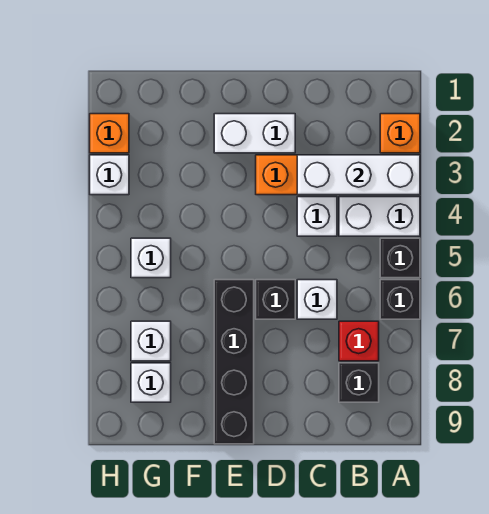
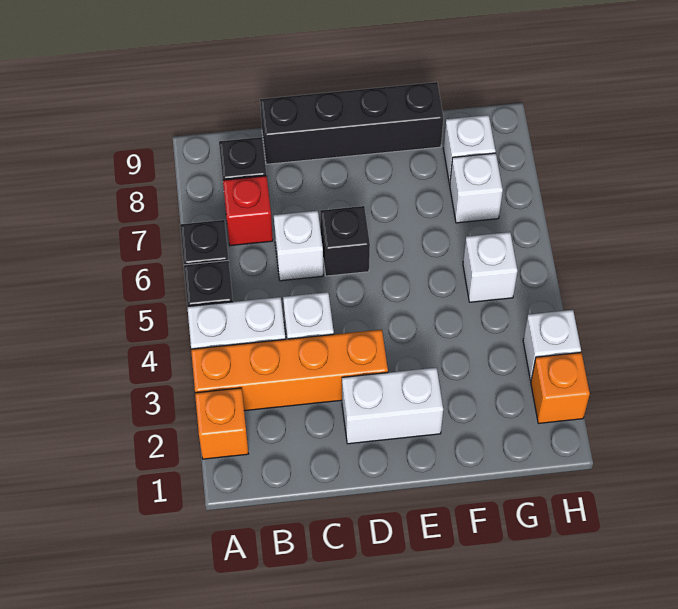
white brick A3:C3 level 2 -> none
black brick E6:E9 level 1 -> black brick C9:F9 level 1

